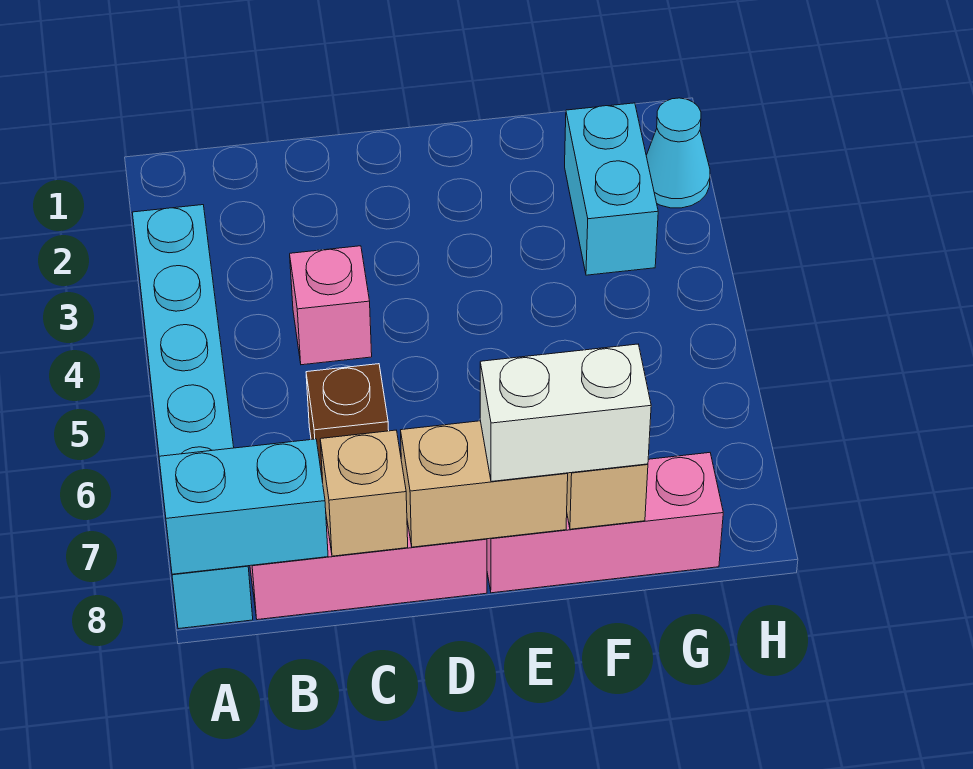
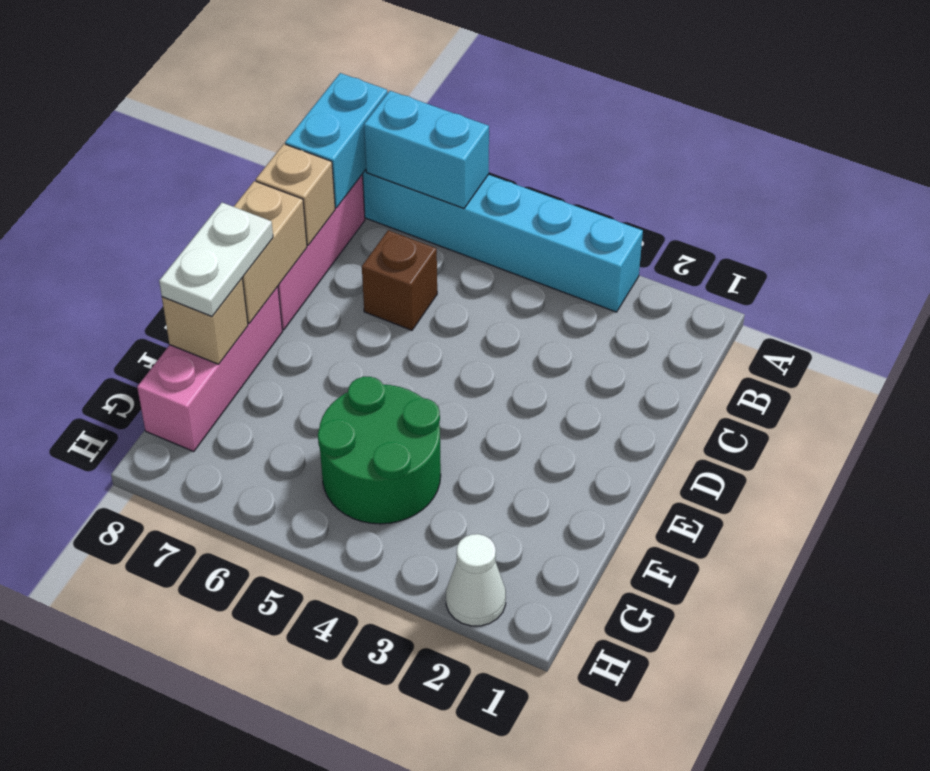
pink brick C4 level 1 -> none
white brick E8:F8 level 3 -> white plate E8:F8 level 3
none -> green round brick F4:G5 level 1
cyan brick G2:G3 level 1 -> cyan brick A6:A7 level 2
cyan cone H2 level 1 -> white cone H2 level 1

